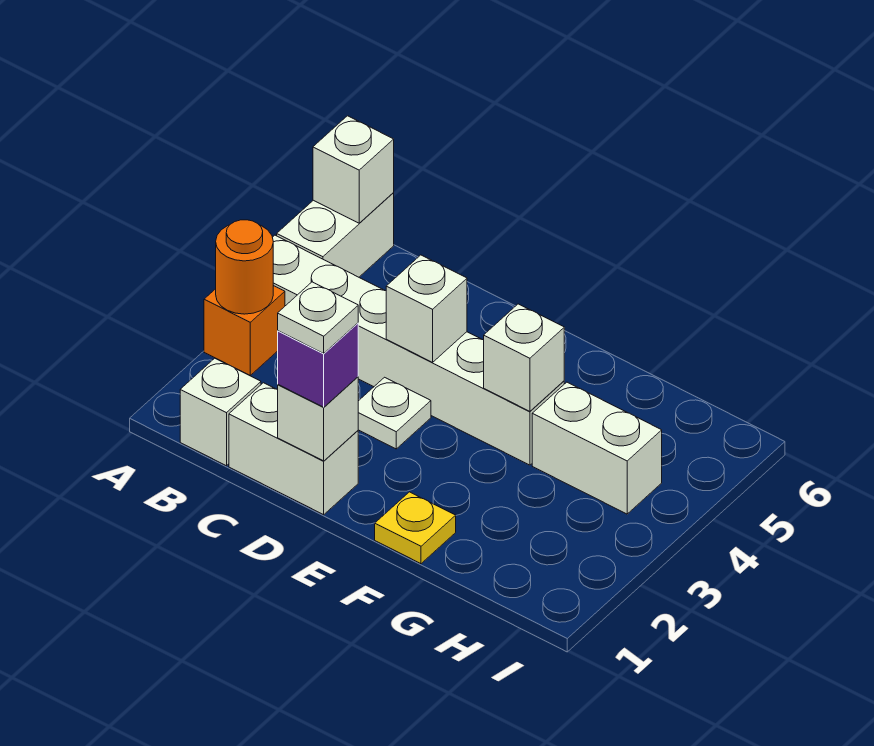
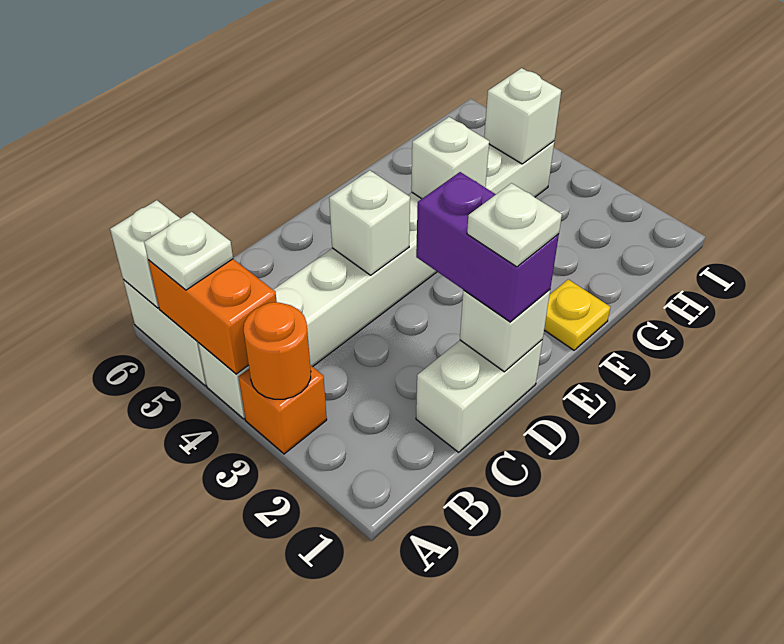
none -> orange brick A4:A5 level 2
white brick B1 level 1 -> white brick H4 level 2
purple brick D1 level 3 -> purple brick D1:D2 level 3
white plate D3 level 1 -> white plate A5 level 3

